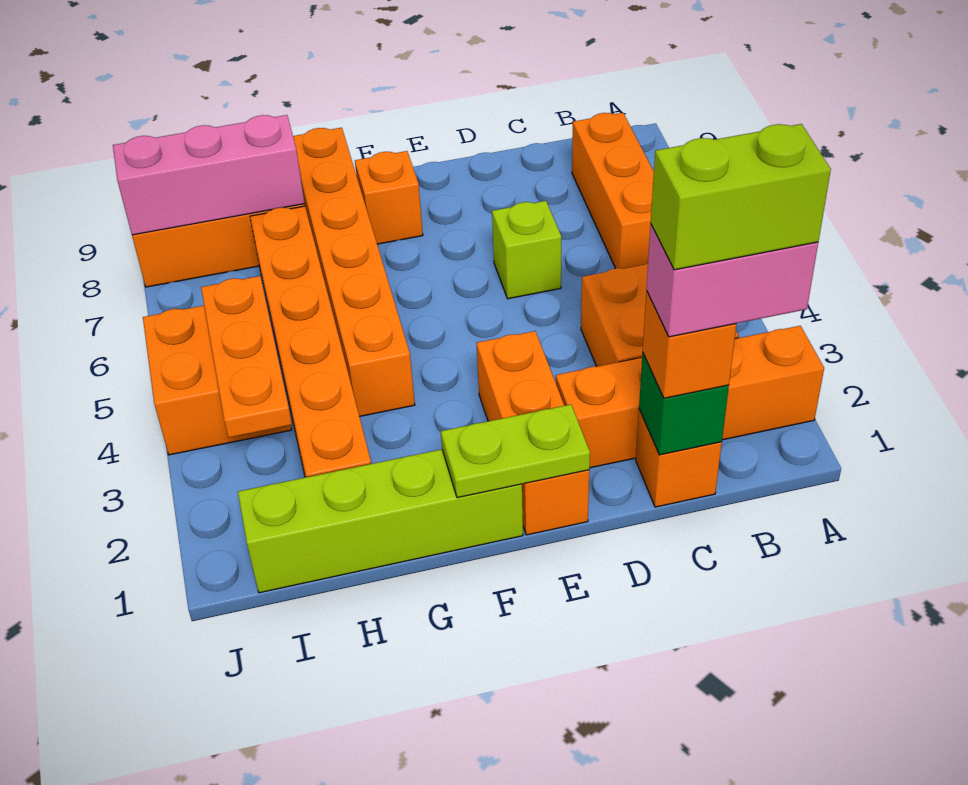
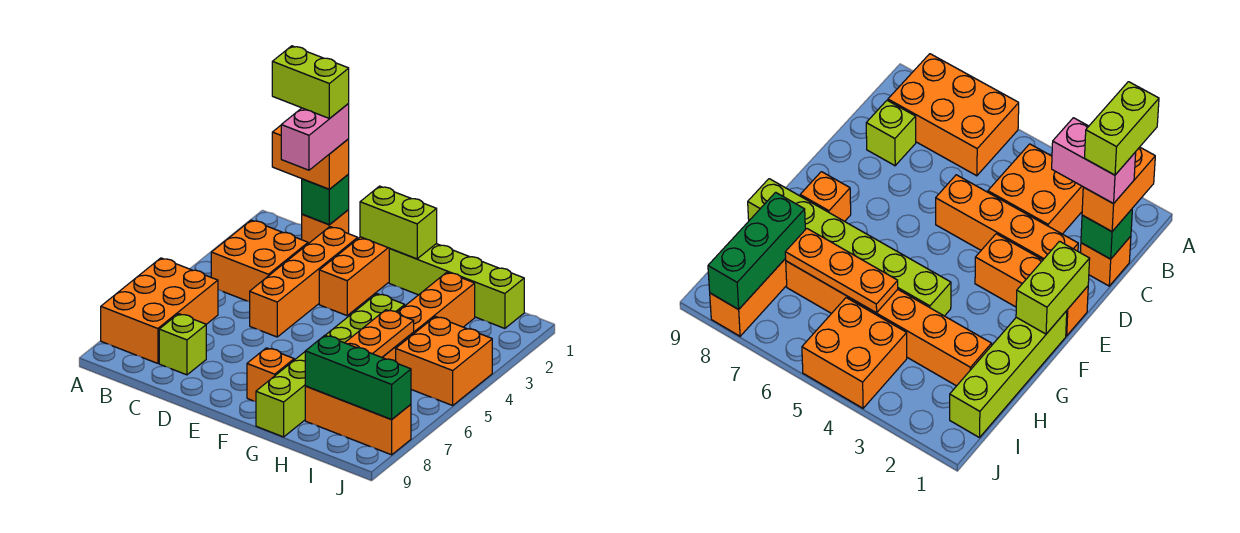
orange brick A2:D2 level 1 -> orange brick D2:D5 level 1
pink brick B1:C1 level 4 -> pink brick C1:C2 level 4
orange brick B6:B8 level 1 -> orange brick A6:B8 level 1
orange brick C1 level 3 -> orange brick B1:C1 level 3
lime brick D6 level 1 -> lime brick C8 level 1
lime plate E1:F1 level 2 -> lime brick E1:F1 level 2
orange brick G4:G9 level 1 -> lime brick G4:G9 level 1
pink brick H8:J8 level 2 -> green brick H8:J8 level 2
orange plate I3:I5 level 2 -> orange plate H5:H7 level 2

